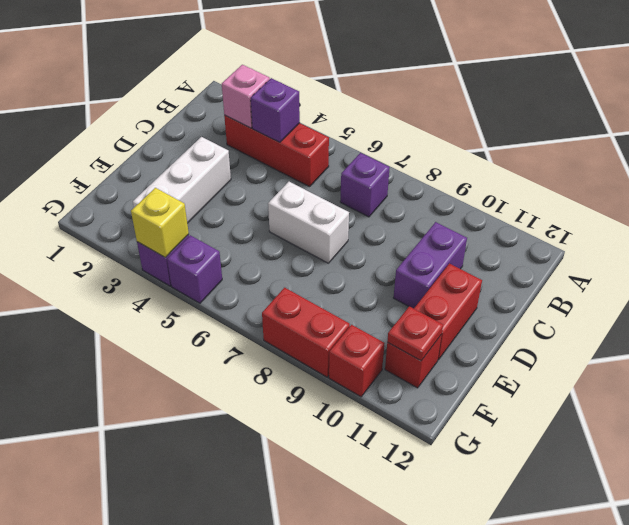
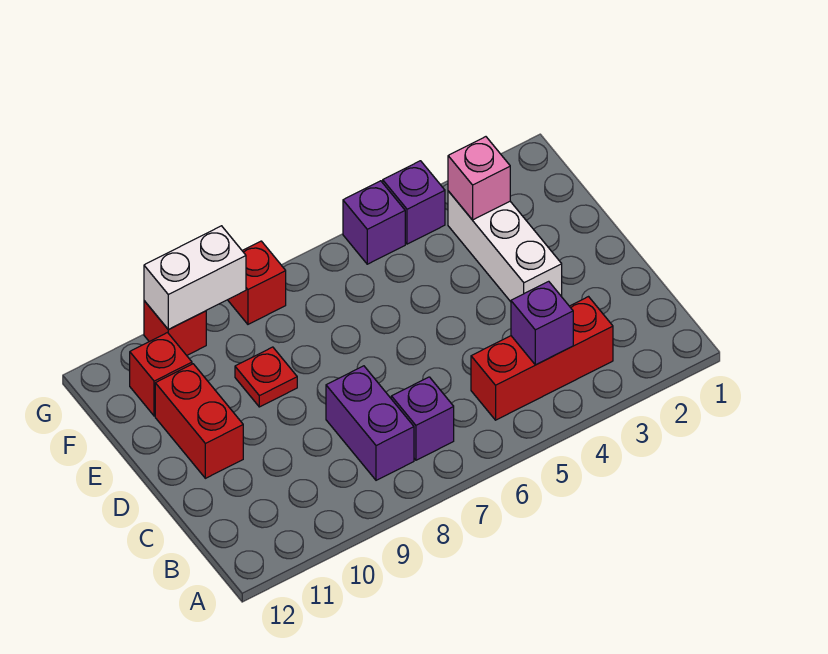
pink brick B3 level 2 -> pink brick F3 level 2
purple brick C10:D10 level 1 -> purple brick B8:C8 level 1
white brick D6:D7 level 1 -> white brick G9:G10 level 2
red plate F11 level 2 -> red plate E9 level 1
yellow brick G4 level 2 -> none
red brick G8:G9 level 1 -> red brick G8 level 1

